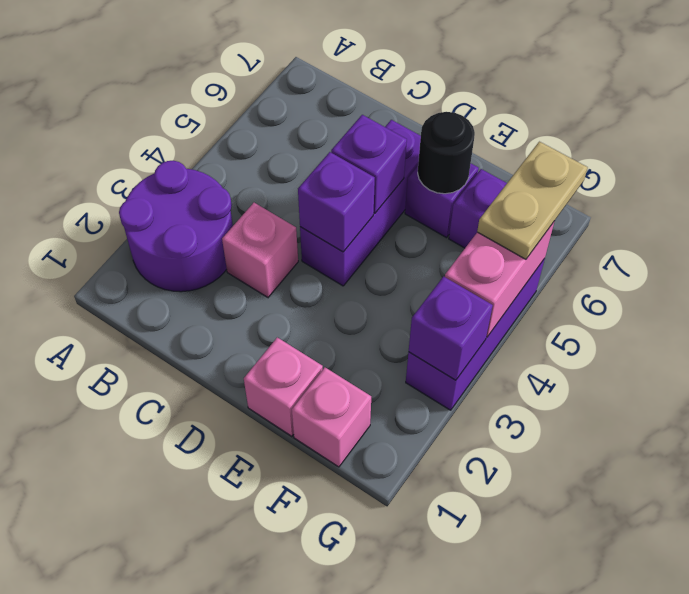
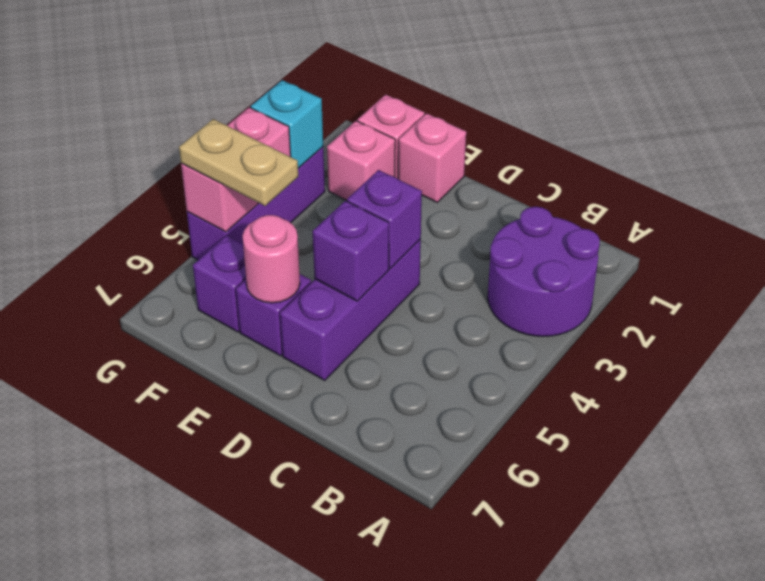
pink brick C3 level 1 -> pink brick F2 level 1
black round brick E6 level 2 -> pink round brick E6 level 2
purple brick G3 level 2 -> cyan brick G3 level 2
tan plate G5:G6 level 3 -> tan plate F5:G5 level 3

